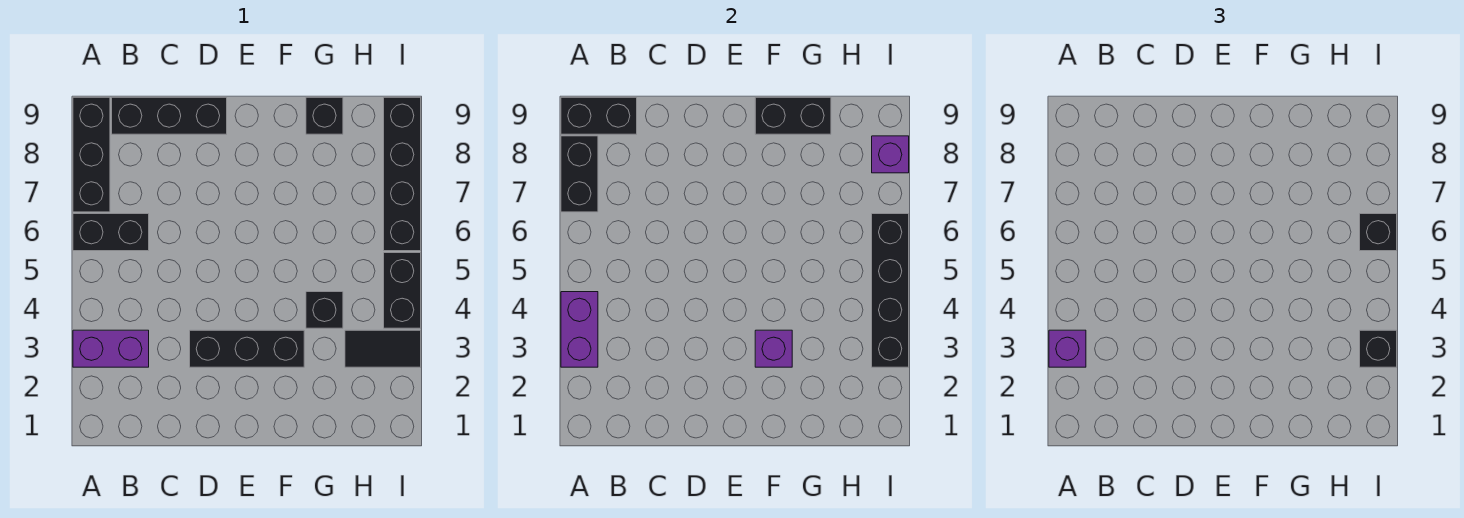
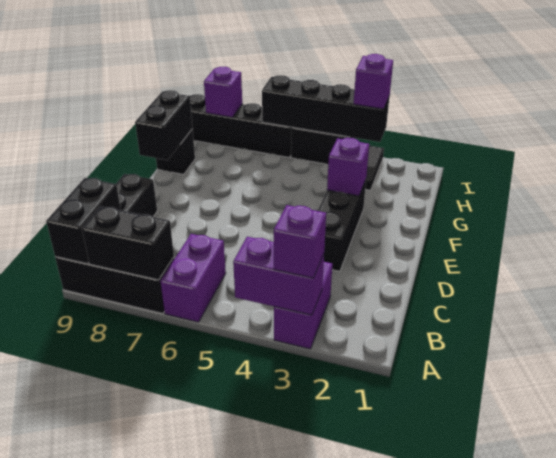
black brick A6:B6 level 1 -> purple brick A6:B6 level 1
black brick G4 level 1 -> none
black brick I3 level 3 -> purple brick I3 level 3
black brick I6 level 3 -> none

